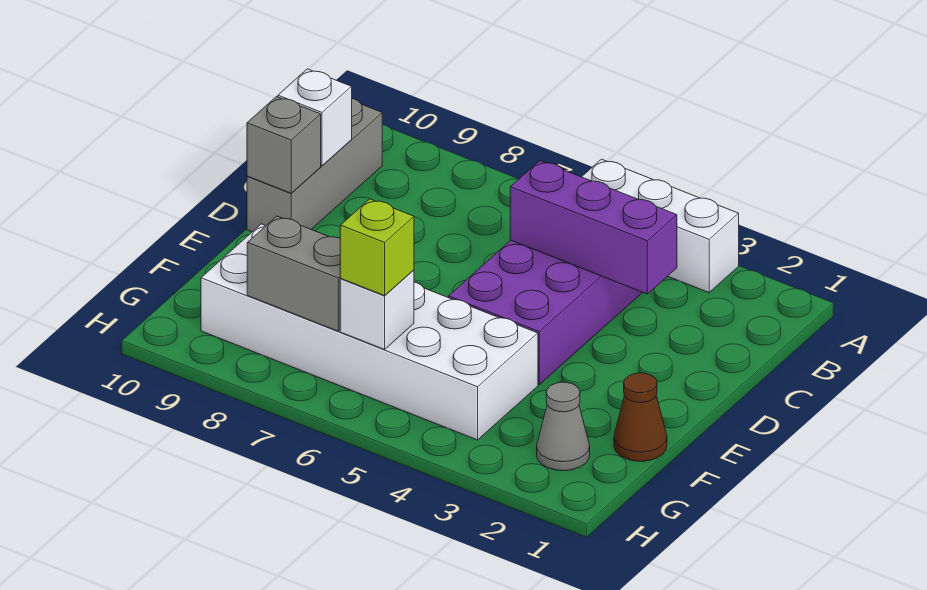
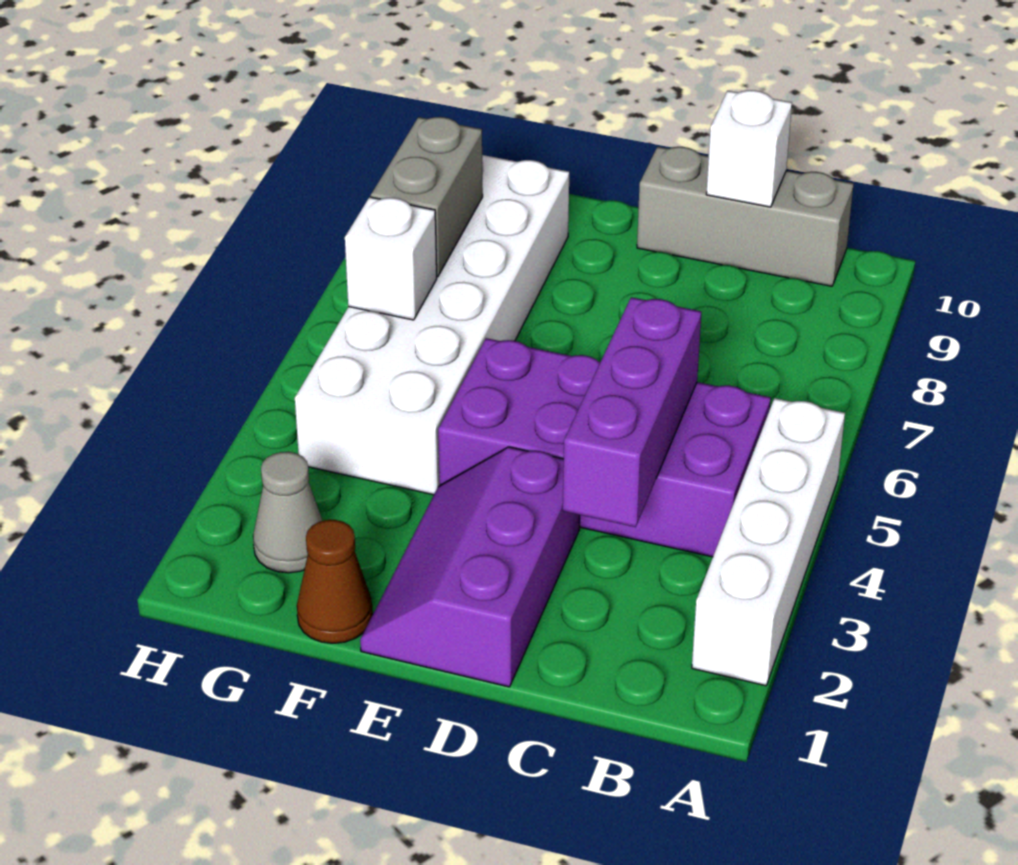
white brick A3:A5 level 1 -> white brick A2:A5 level 1
none -> purple slope D1:E3 level 1 top D
grey brick D10 level 2 -> none
lime brick G6 level 3 -> none

